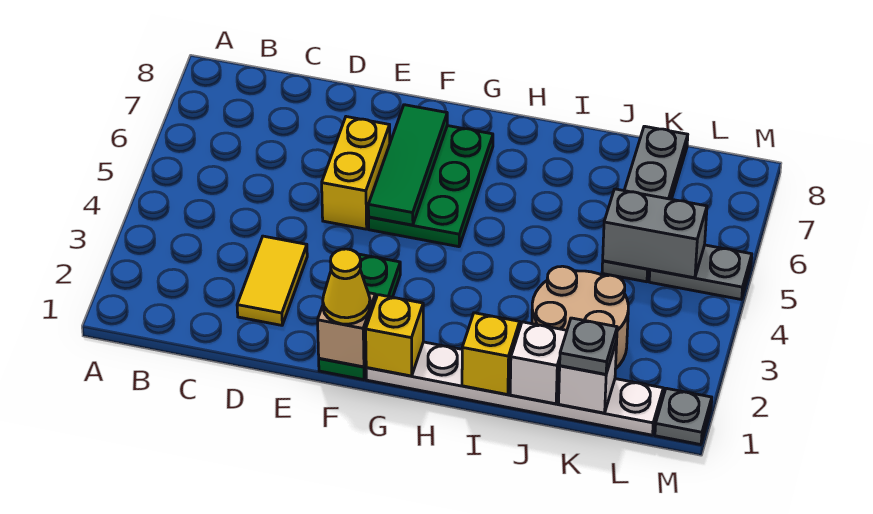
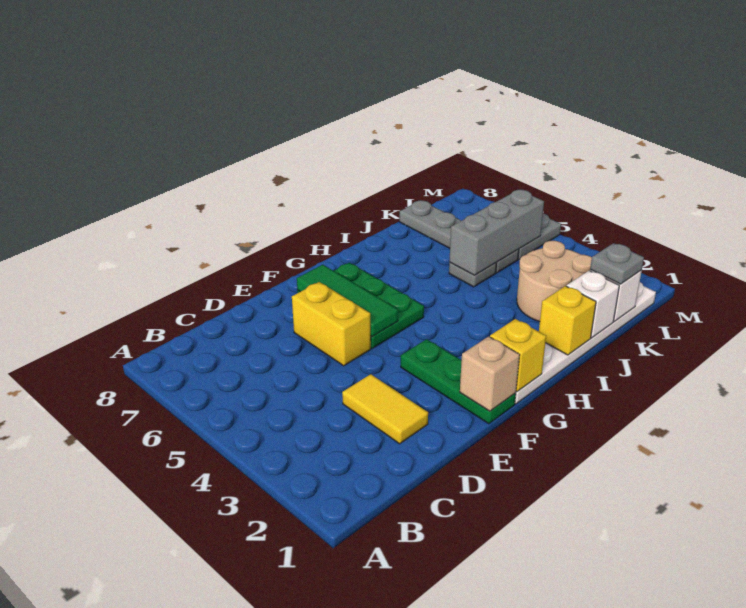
yellow cone F1 level 3 -> none
grey brick K5:L5 level 2 -> grey brick J5:L5 level 2
grey plate M1 level 1 -> grey plate J5 level 1

